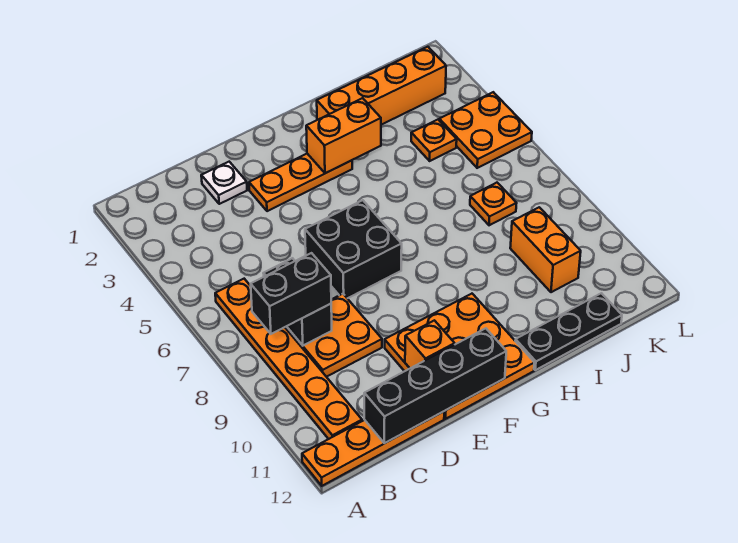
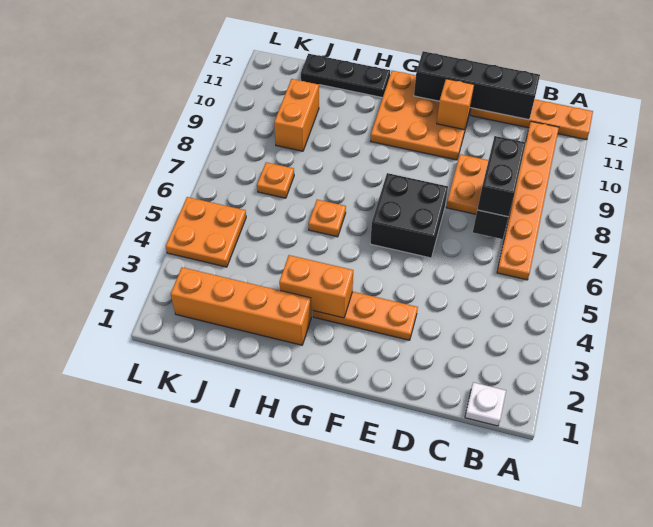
black brick B8:C8 level 3 -> black brick C7:C8 level 3
white plate D2 level 1 -> white plate B1 level 1
orange plate J4 level 1 -> orange plate H6 level 1

